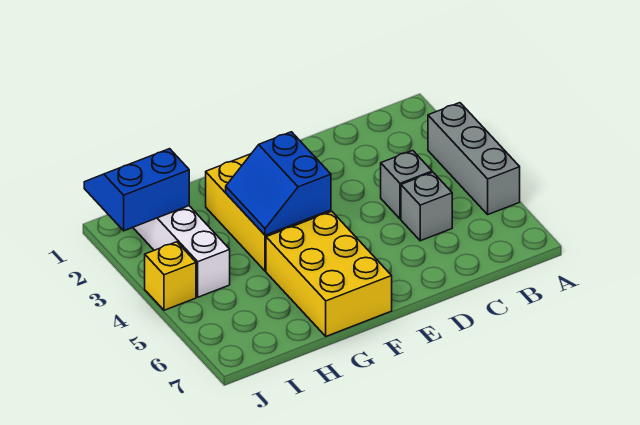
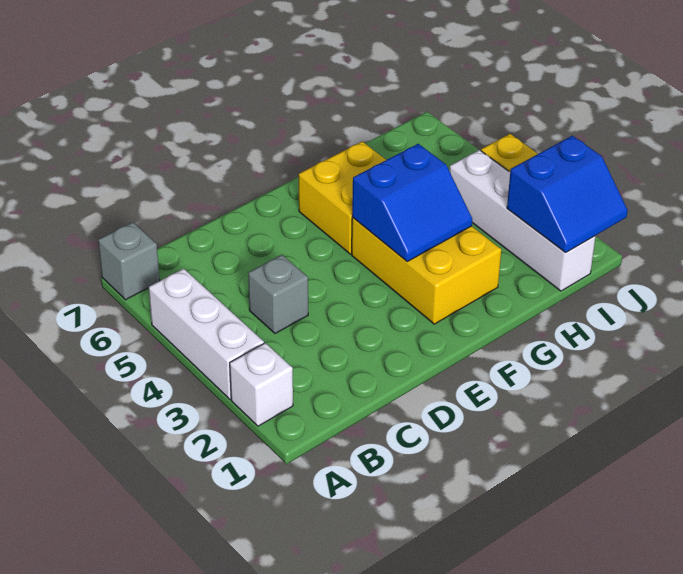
none -> white brick A2 level 1
grey brick A3:A5 level 1 -> white brick A3:A5 level 1
grey brick C5 level 1 -> grey brick A7 level 1
blue slope F3:G4 level 2 top F -> blue slope F3:G4 level 2 top 4
yellow brick F5:G7 level 1 -> yellow brick F5:G6 level 1

